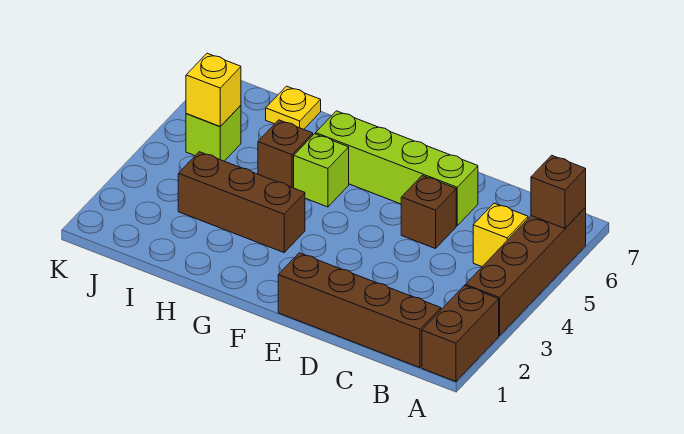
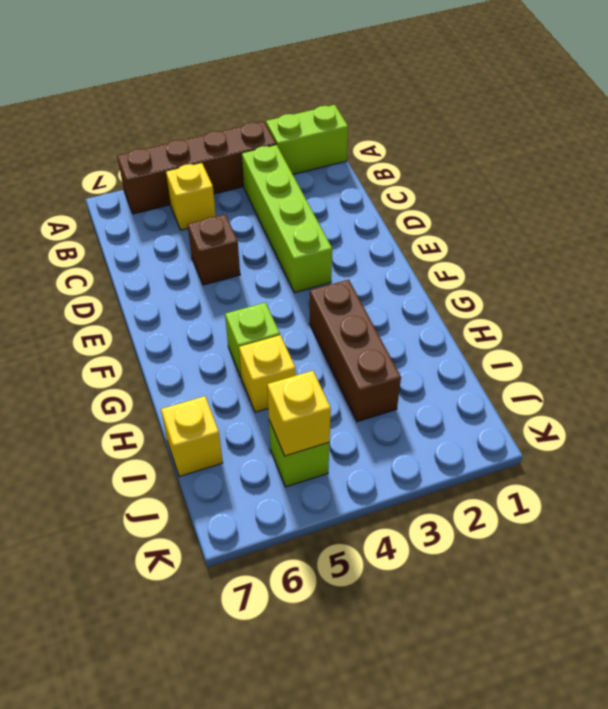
brown brick A1:A2 level 1 -> lime brick A1:A2 level 1
brown brick A6 level 2 -> none
brown brick B1:E1 level 1 -> none
lime brick D6:G6 level 1 -> lime brick B3:E3 level 1
brown brick H5 level 1 -> yellow brick H5 level 1
yellow plate I7 level 1 -> yellow brick I7 level 1

